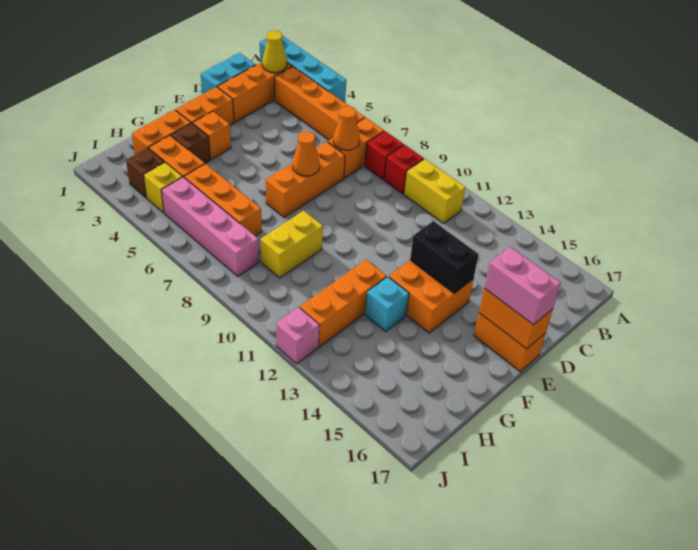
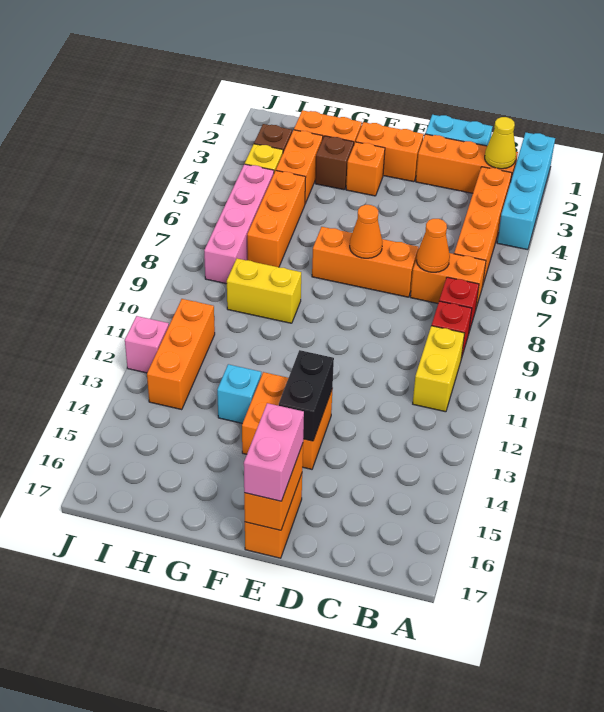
orange brick G12:I12 level 1 -> orange brick I11:I13 level 1

